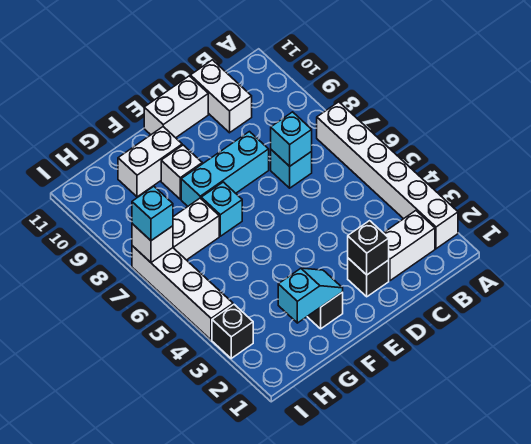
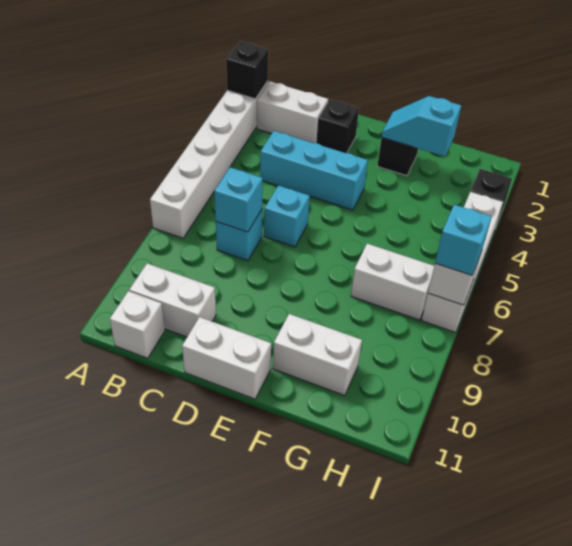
white brick C10:C11 level 1 -> white brick B10:C10 level 1
black brick D2 level 2 -> black brick A2 level 2
cyan brick D8:F8 level 1 -> cyan brick C4:E4 level 1
cyan brick F7 level 1 -> cyan brick D6 level 1
white brick F9 level 1 -> white brick B11 level 1

